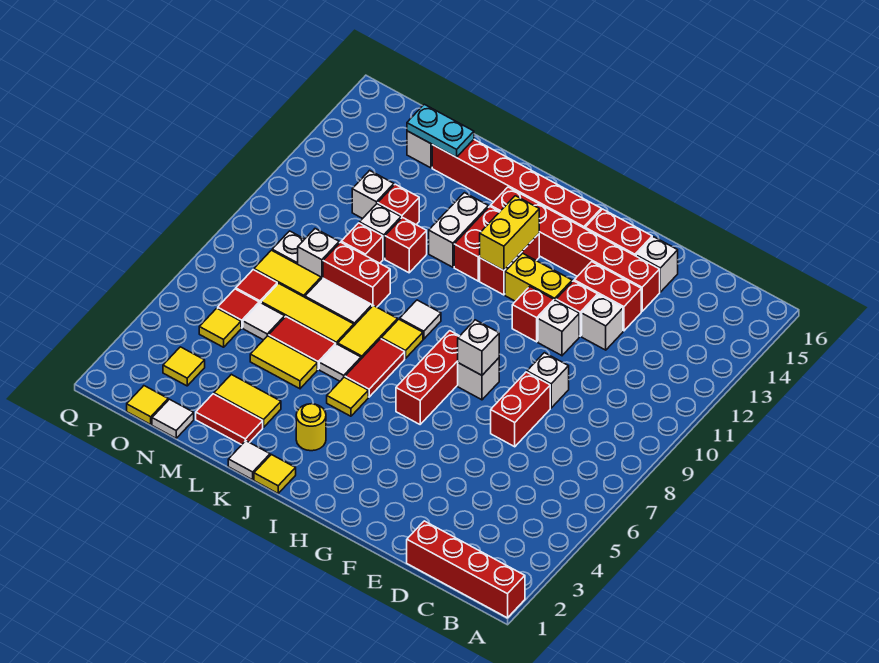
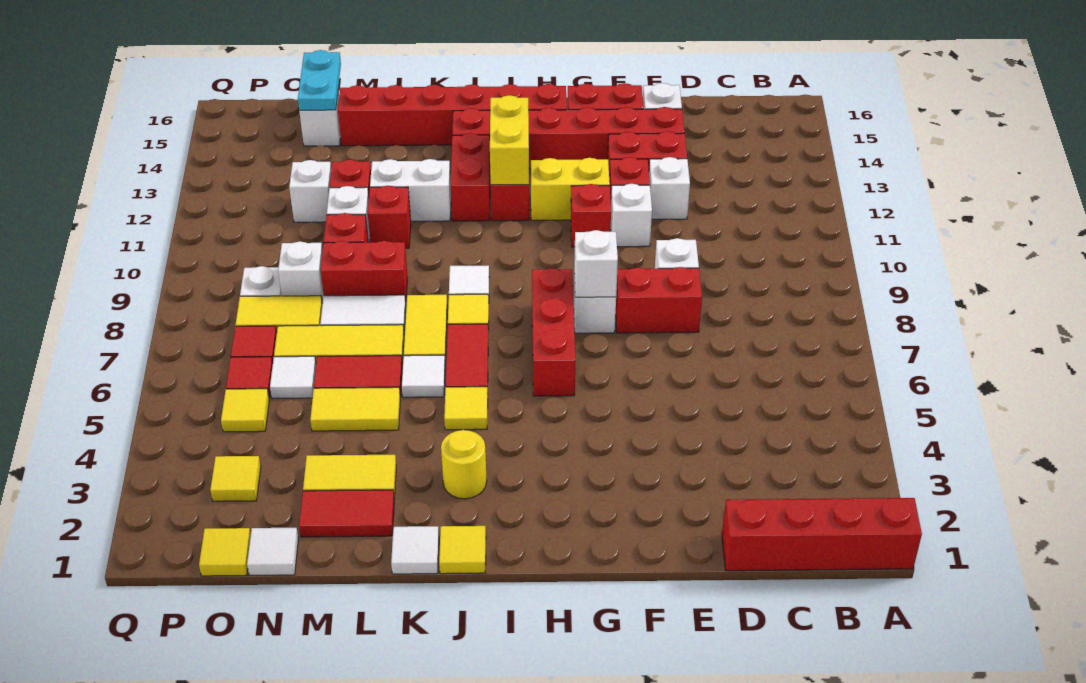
red brick E7:E8 level 1 -> red brick E8:F8 level 1
white brick K12:K13 level 1 -> white brick K12:L12 level 1
cyan plate M15:N15 level 2 -> cyan plate N15:N16 level 2

